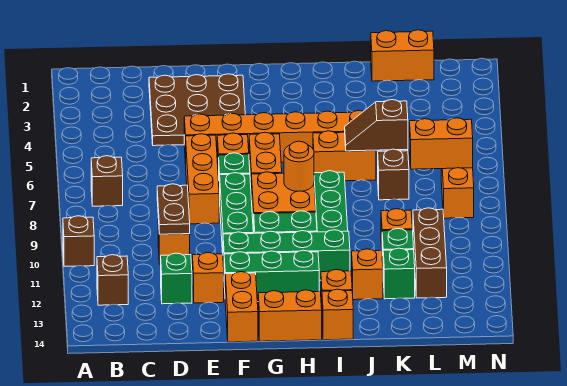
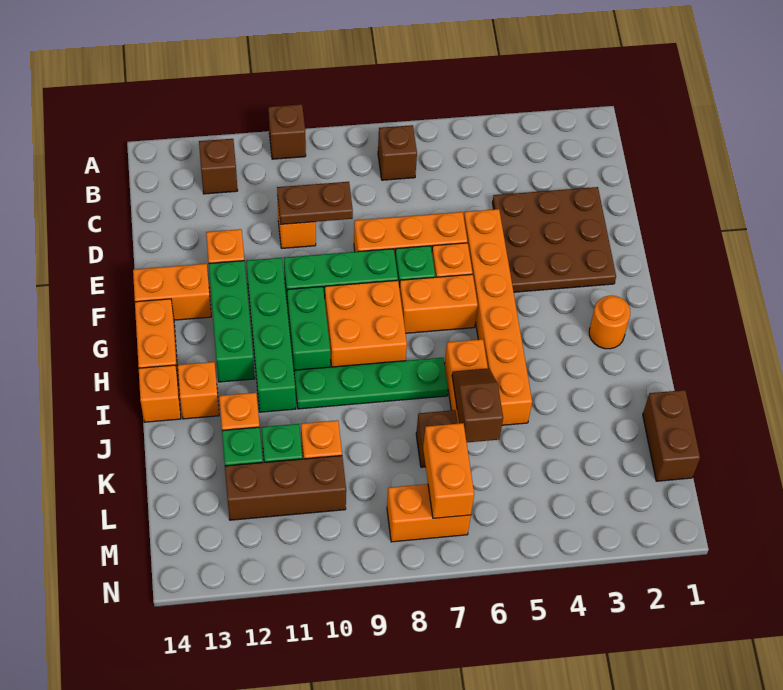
green brick D12 level 1 -> none
orange round brick H8 level 2 -> orange round brick H2 level 1
orange brick K1:L1 level 1 -> brown brick K1:L1 level 1

